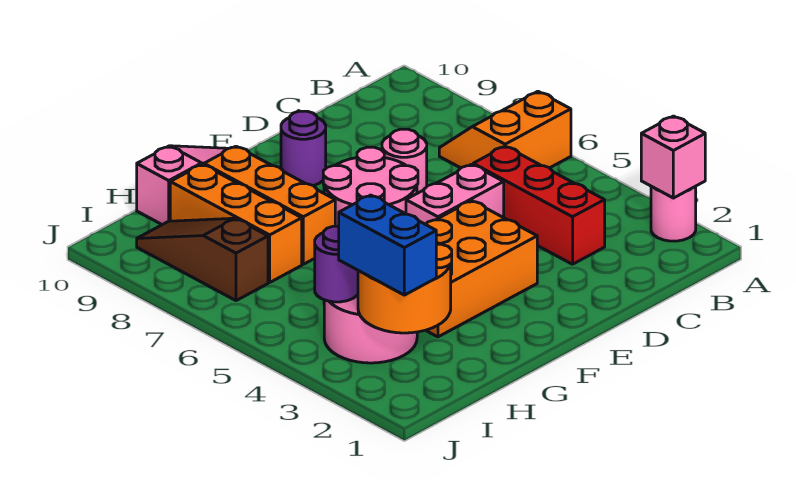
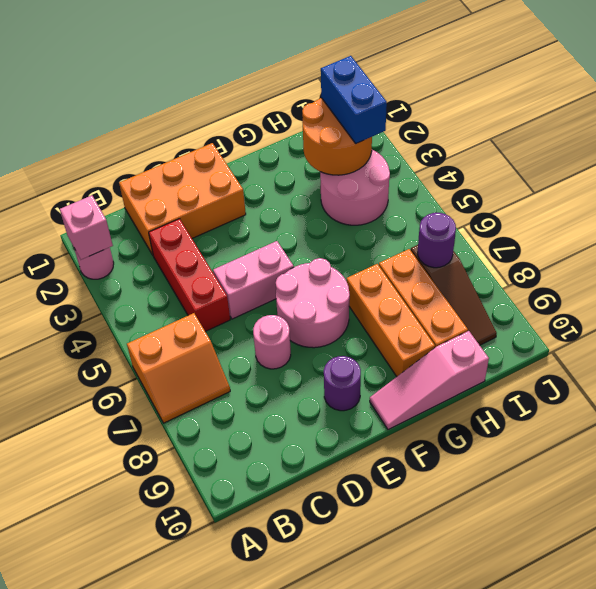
orange brick E3:G4 level 1 -> orange brick C1:E2 level 1
purple round brick I4 level 2 -> purple round brick I7 level 2

